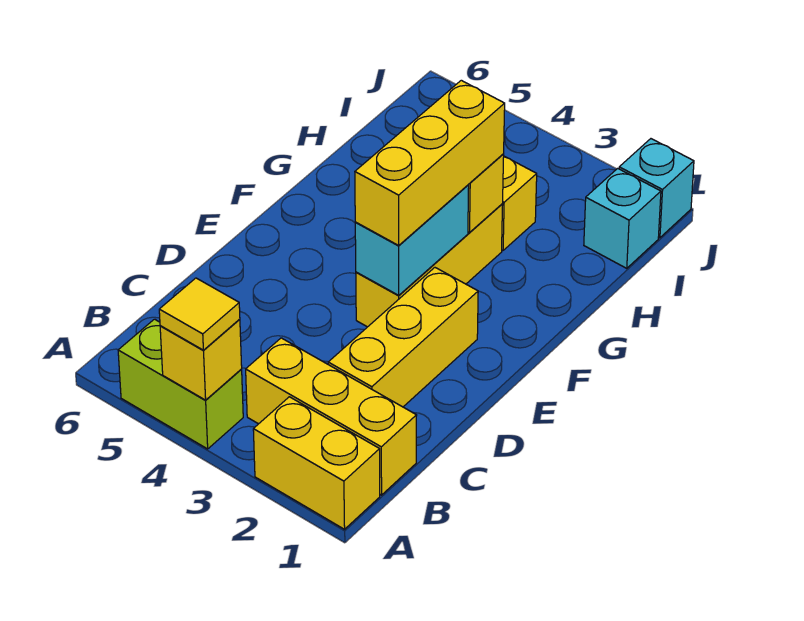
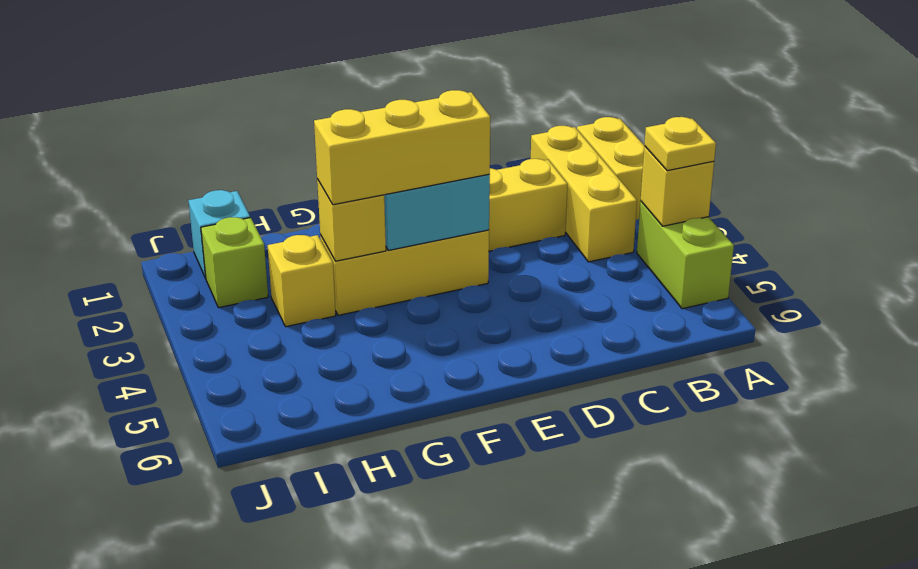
yellow tile A4 level 3 -> yellow plate A4 level 3
none -> lime brick I2 level 1
cyan brick J1 level 1 -> none

